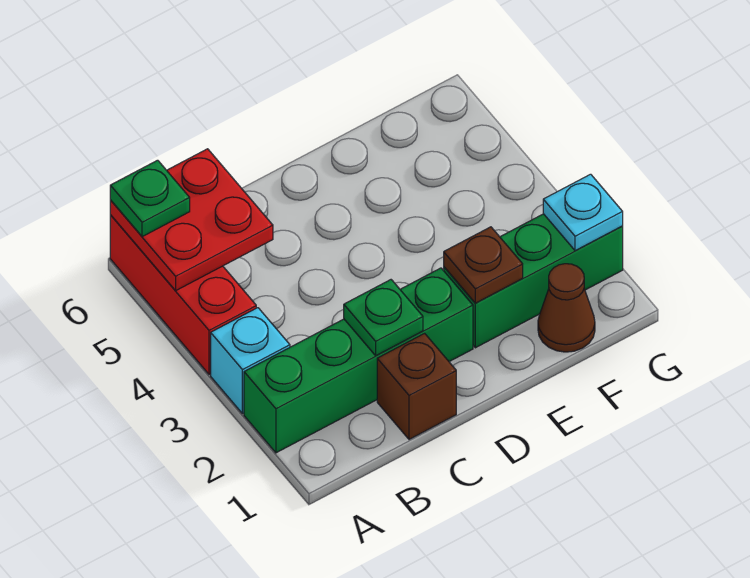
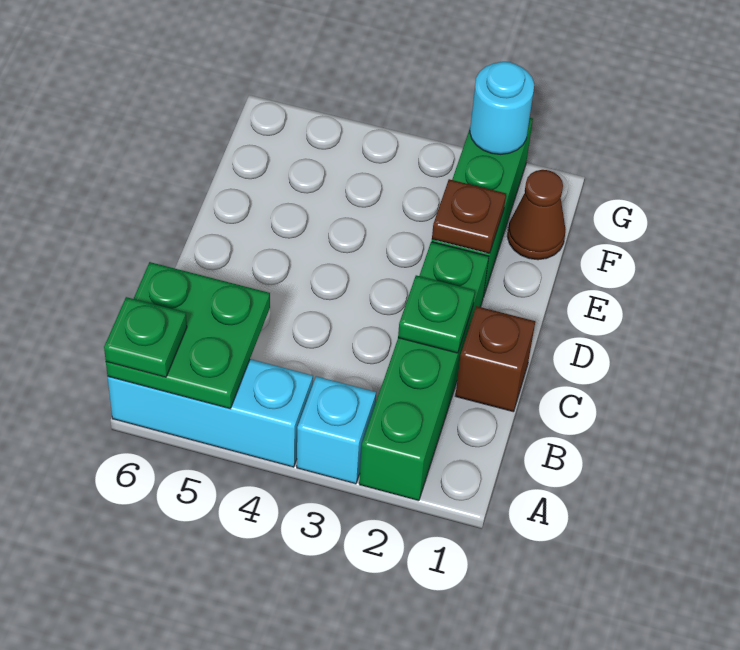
red brick A4:A6 level 1 -> cyan brick A4:A6 level 1
red plate A5:B6 level 2 -> green plate A5:B6 level 2
cyan plate G2 level 2 -> cyan round brick G2 level 2

